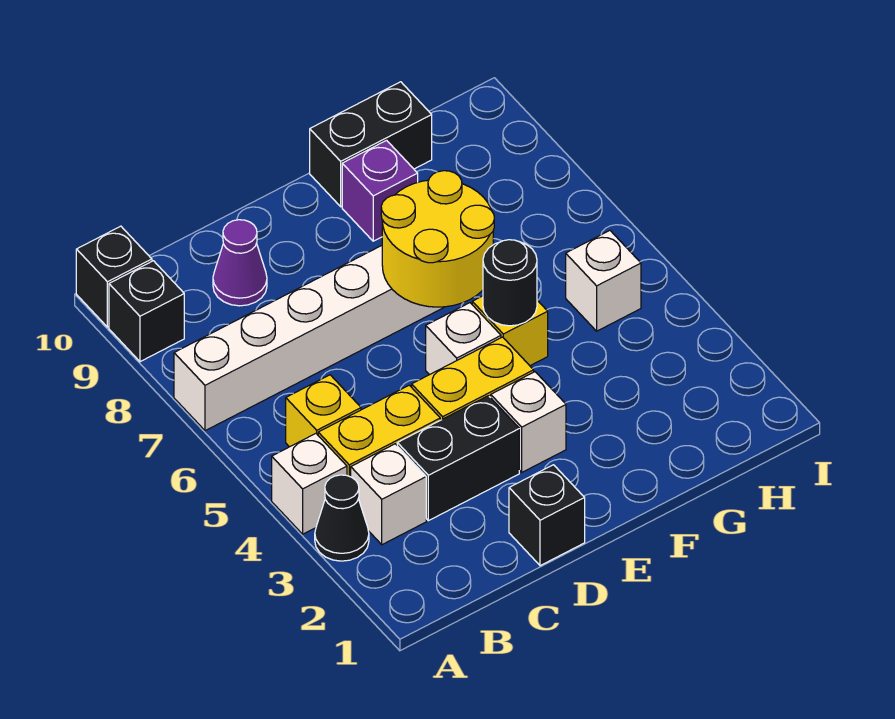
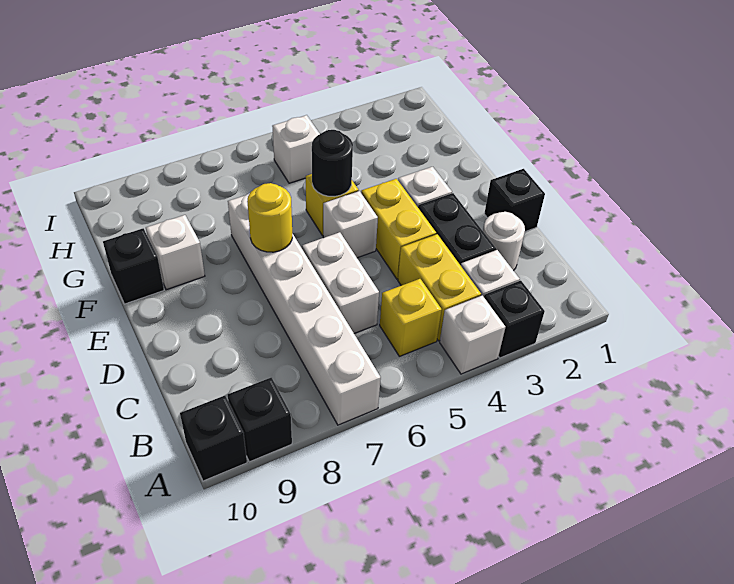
black cone A3 level 1 -> black brick A3 level 1
none -> white round brick C2 level 1
none -> white brick C6:D6 level 1
purple cone C9 level 1 -> none
yellow round brick E6:F7 level 2 -> yellow round brick E7 level 2
purple brick F9 level 1 -> white brick F9 level 1
black brick F10:G10 level 1 -> black brick F10 level 1

